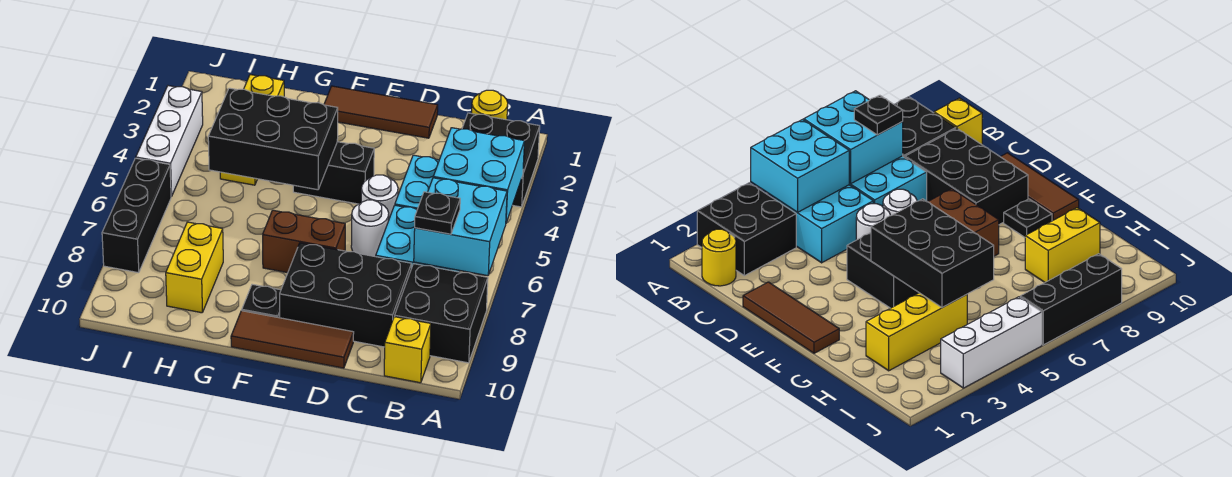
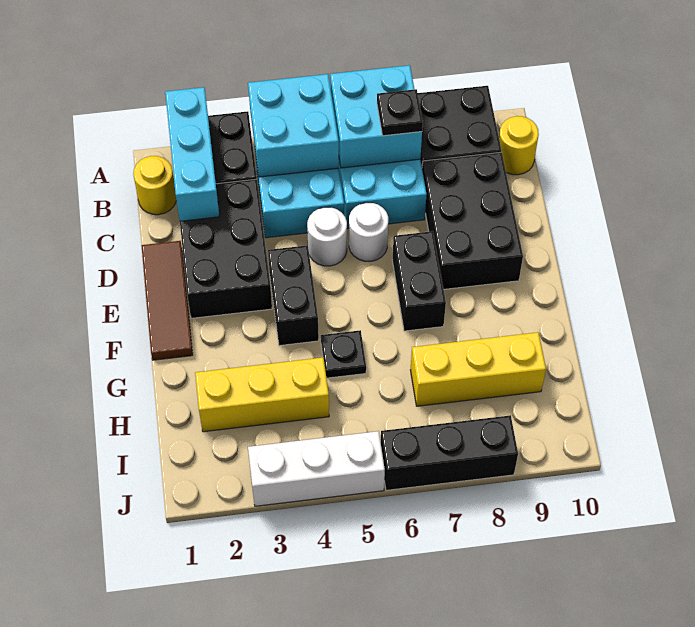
none -> cyan brick A2:C2 level 2
yellow brick B10 level 1 -> yellow round brick B10 level 1
brown tile D10:F10 level 1 -> none
brown brick E7:F7 level 1 -> black brick E7:F7 level 1
black brick F4:H5 level 2 -> black brick C2:E3 level 1
black plate F9 level 1 -> black plate G5 level 1
yellow brick H8:H9 level 1 -> yellow brick H7:H9 level 1

